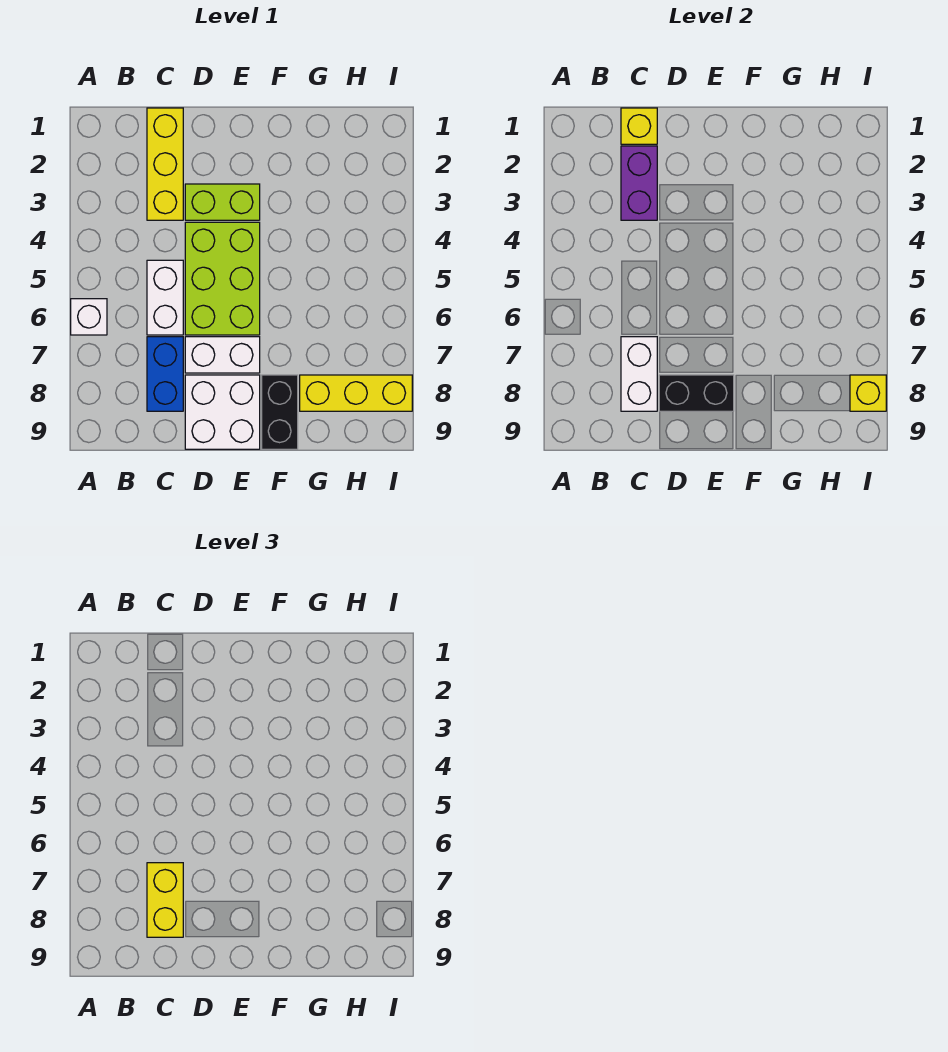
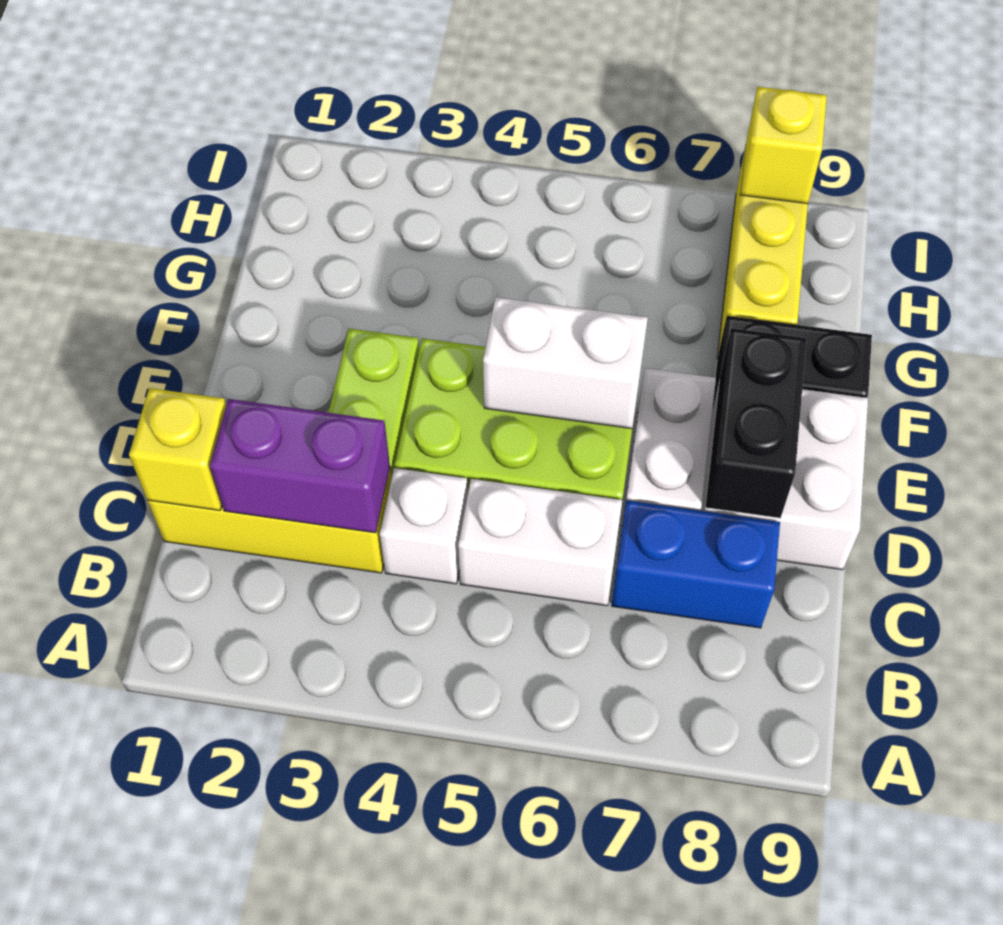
white brick A6 level 1 -> white brick C4 level 1
white brick C7:C8 level 2 -> white brick E5:E6 level 2
yellow brick C7:C8 level 3 -> none

